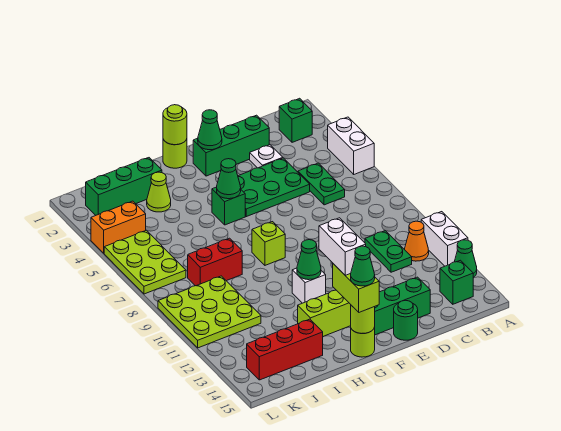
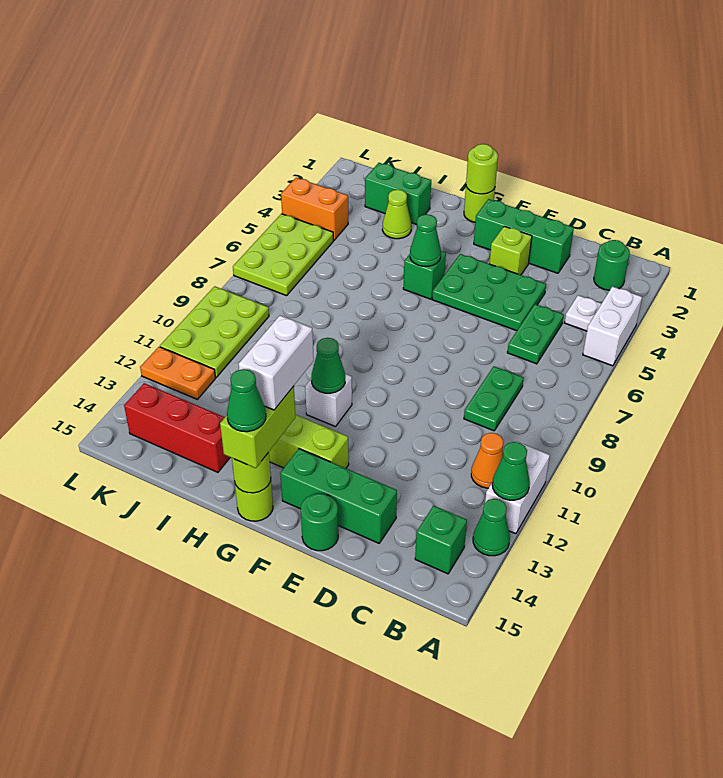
green brick B2 level 1 -> green round brick B2 level 1
green plate C10:C11 level 1 -> green plate C8:C9 level 1
white plate D3 level 1 -> white plate B4 level 1
green cone F2 level 2 -> green cone A12 level 2
lime brick G8 level 1 -> lime brick E3 level 1
green brick I2:K2 level 1 -> green brick I2:J2 level 1
red brick I8:J8 level 1 -> none
lime plate J9:L11 level 1 -> lime plate K9:L11 level 1
none -> orange plate K12:L12 level 1

